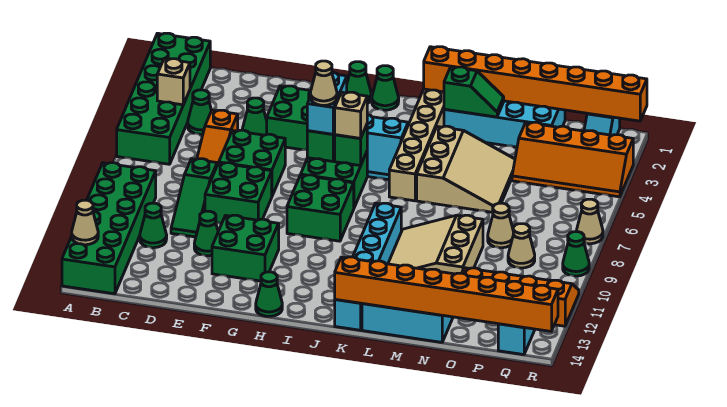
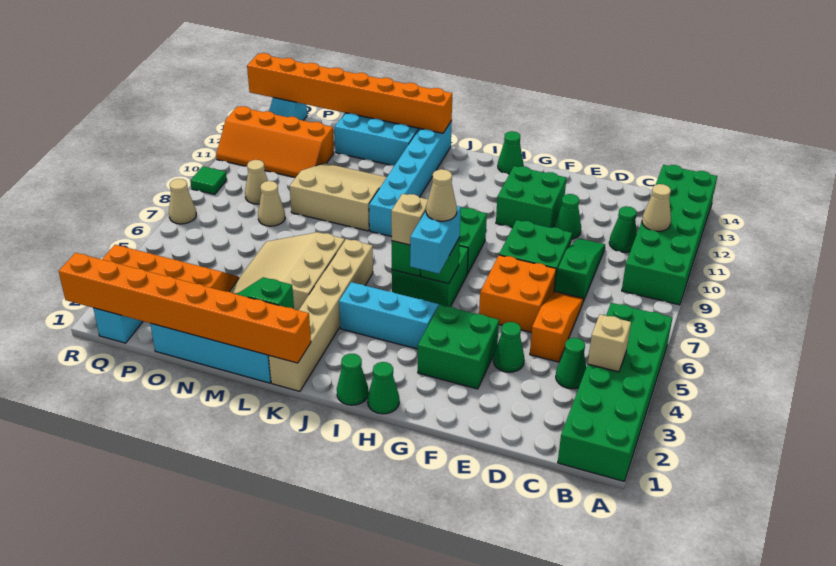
tan cone A13 level 2 -> tan cone B11 level 2
green brick E6:F7 level 1 -> orange brick E6:F7 level 1
tan slope L9:N11 level 1 top N -> tan slope L9:N11 level 1 top 9
green cone R9 level 1 -> green tile R9 level 1

